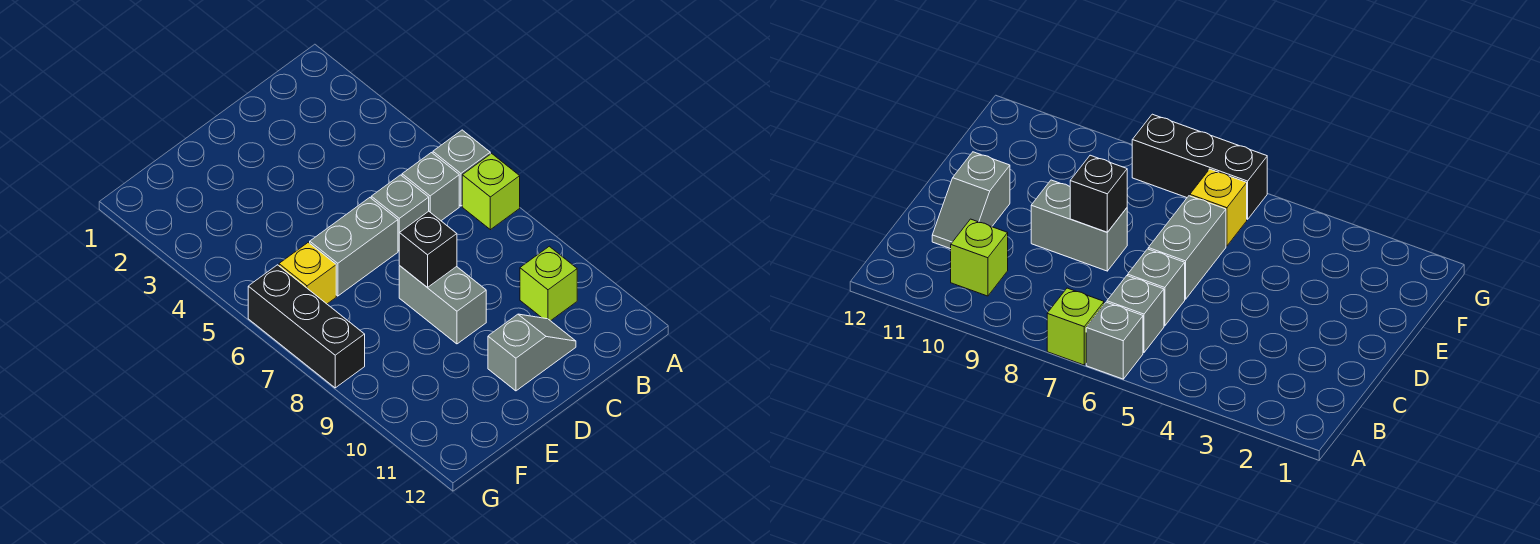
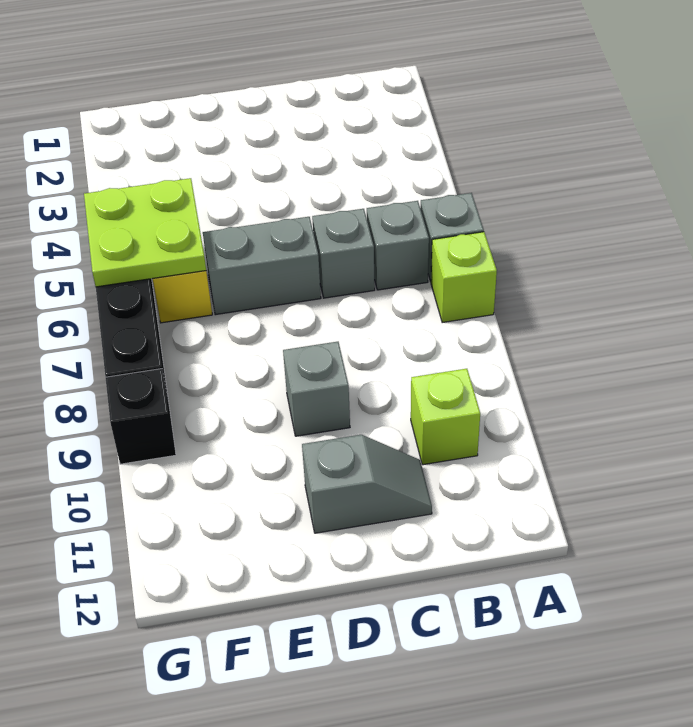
grey brick D8:D9 level 1 -> grey brick D9 level 1
black brick D8 level 2 -> black brick G9 level 1
none -> lime plate F5:G6 level 2

